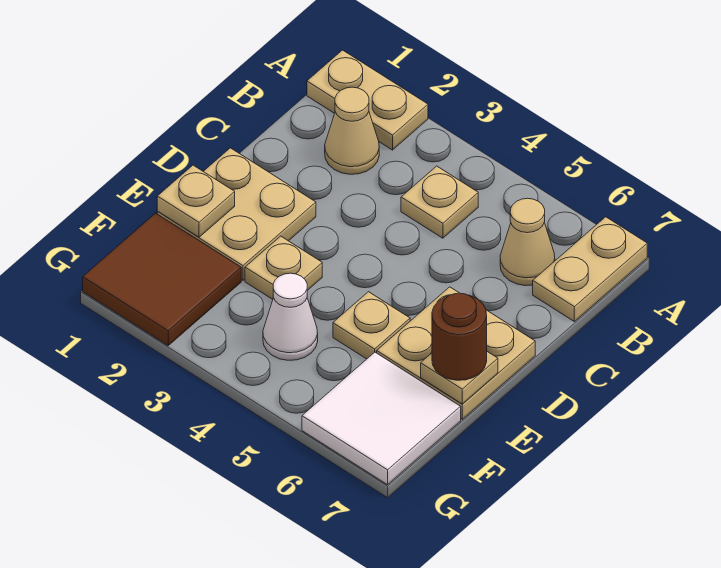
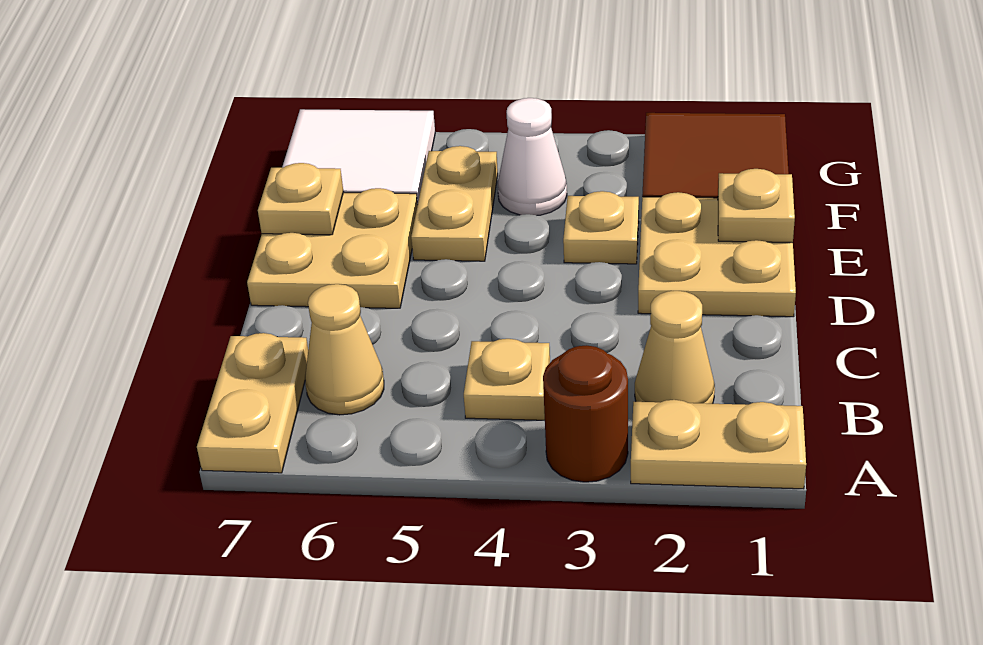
tan plate E5 level 1 -> tan plate E5:F5 level 1
brown round brick E7 level 3 -> brown round brick A3 level 1

